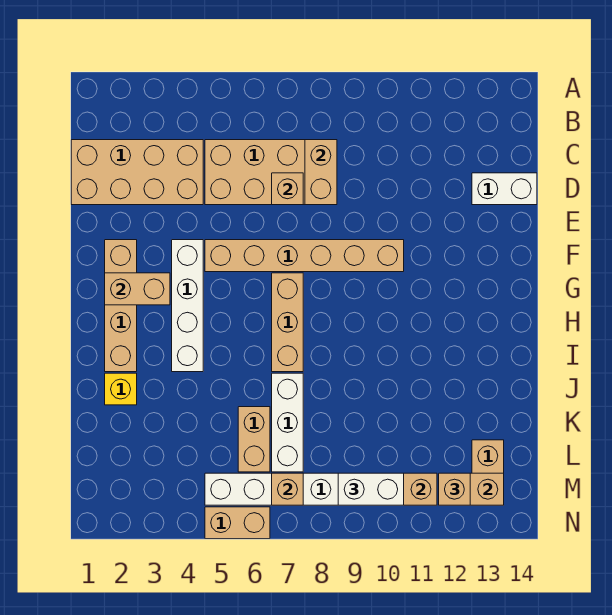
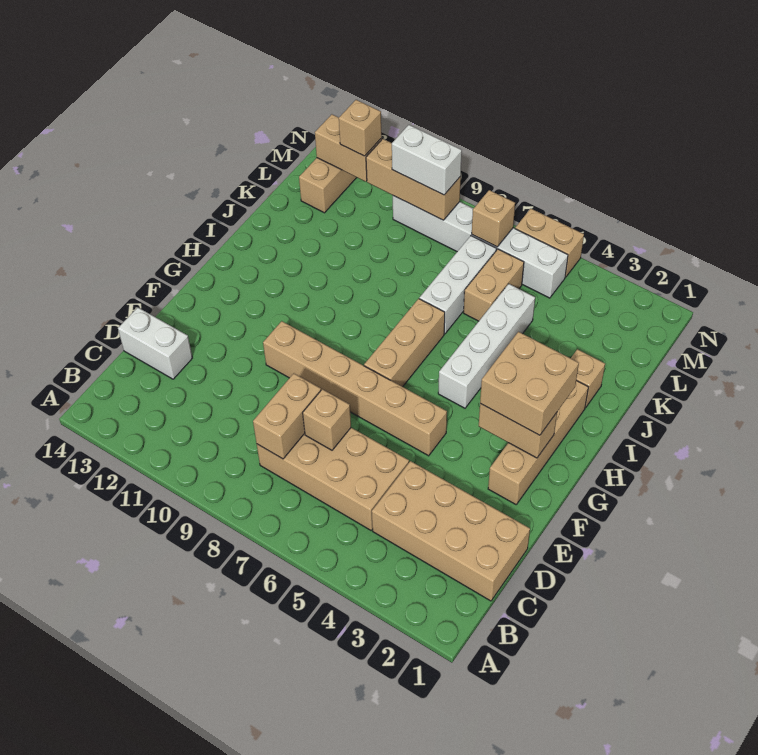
white brick F4:I4 level 1 -> white brick H5:K5 level 1
none -> tan brick G2:H3 level 3
yellow brick J2 level 1 -> tan brick J2 level 1

